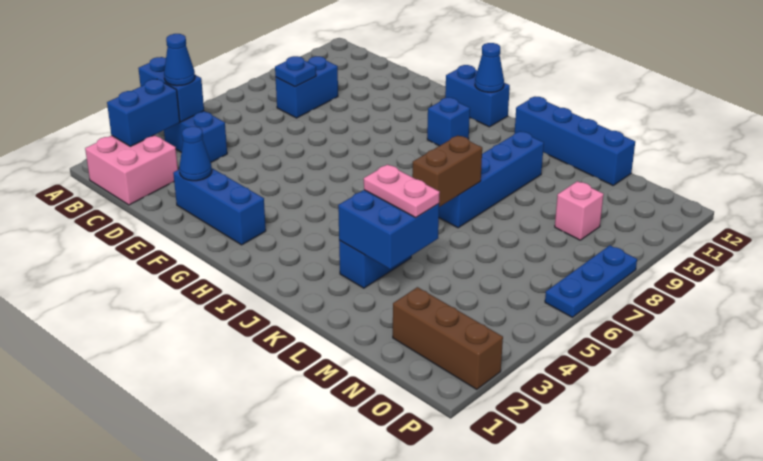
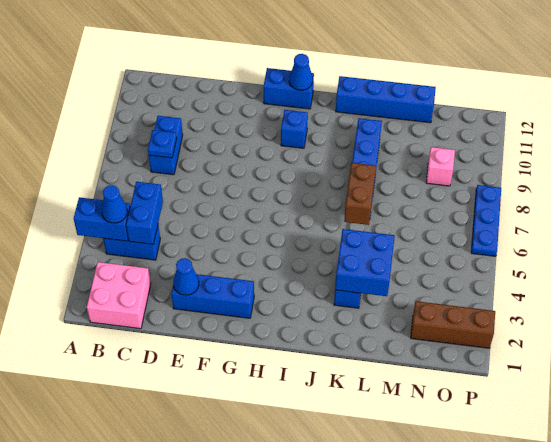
blue brick B2:B3 level 2 -> blue brick C4:C5 level 2
pink plate K4:L4 level 3 -> none

